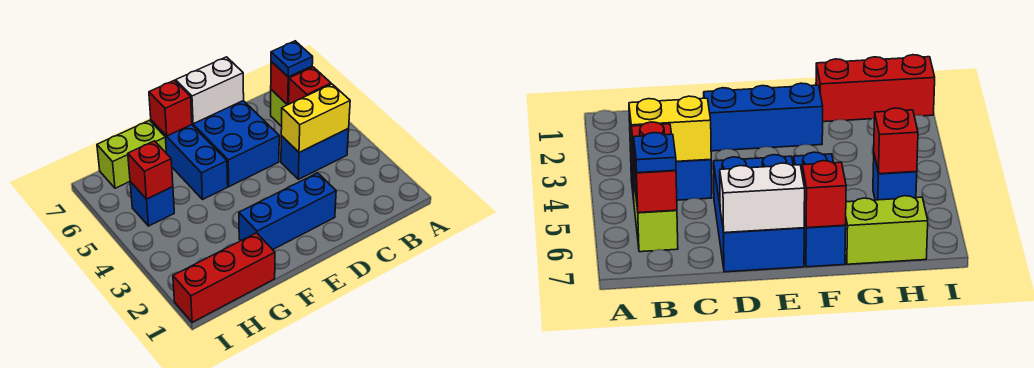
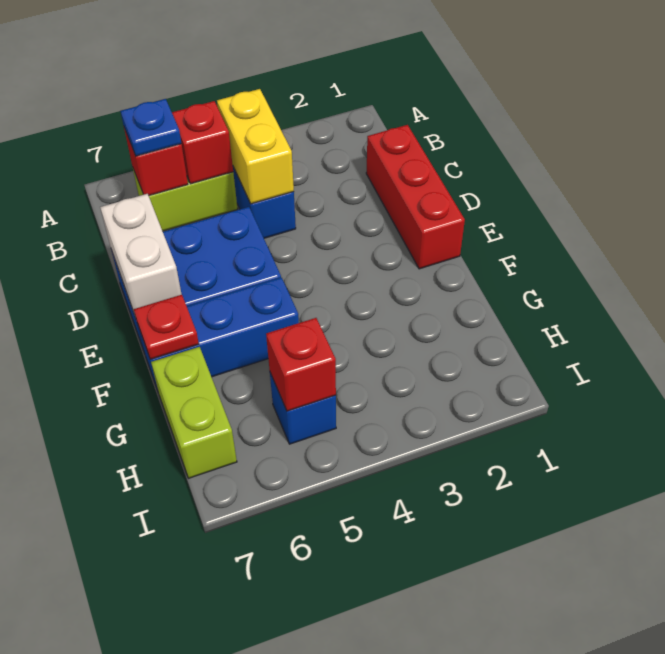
blue brick D2:F2 level 1 -> none
red brick F7 level 2 -> red plate F7 level 2
red brick G1:I1 level 1 -> red brick C1:E1 level 1

